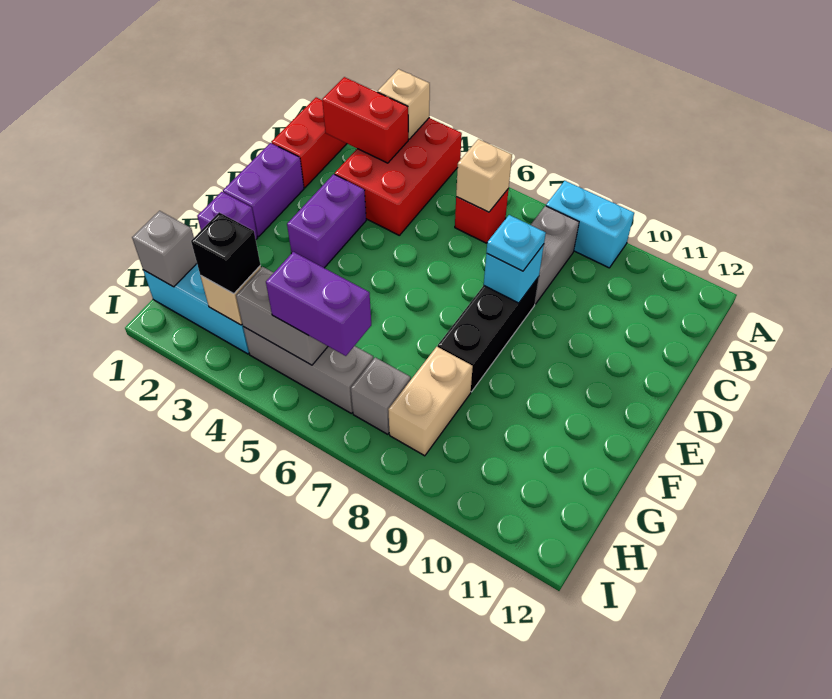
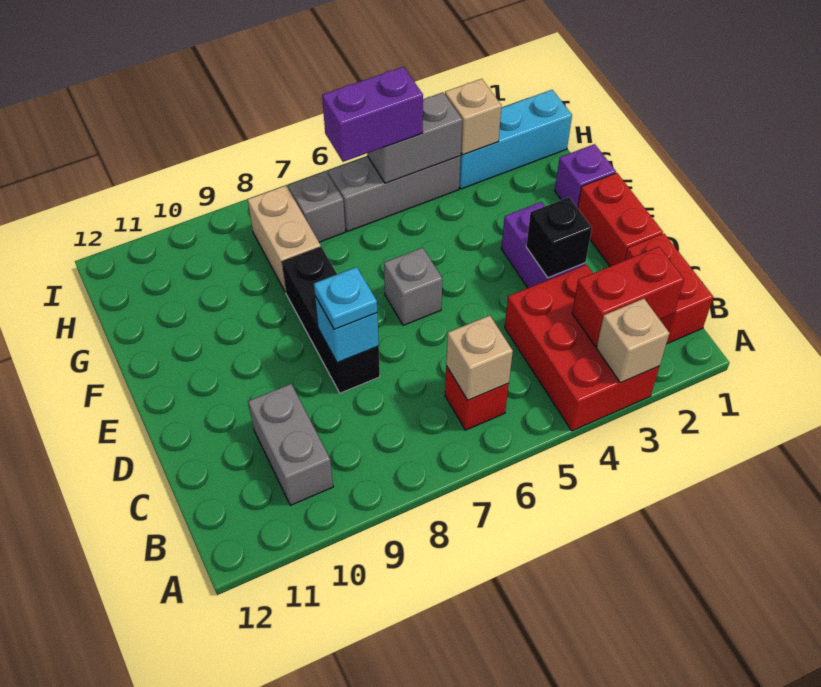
cyan brick A8:A9 level 1 -> none
grey brick B8:C8 level 1 -> grey brick B10:C10 level 1
purple brick D1:E1 level 1 -> red brick D1:E1 level 1
grey brick H1 level 2 -> grey brick E6 level 1
black brick H3 level 3 -> black brick D3 level 2

